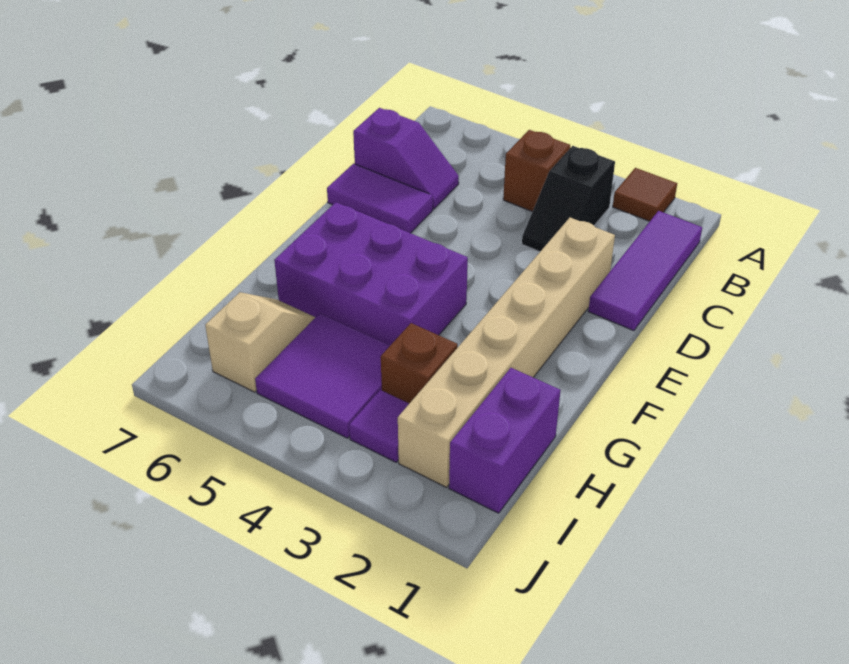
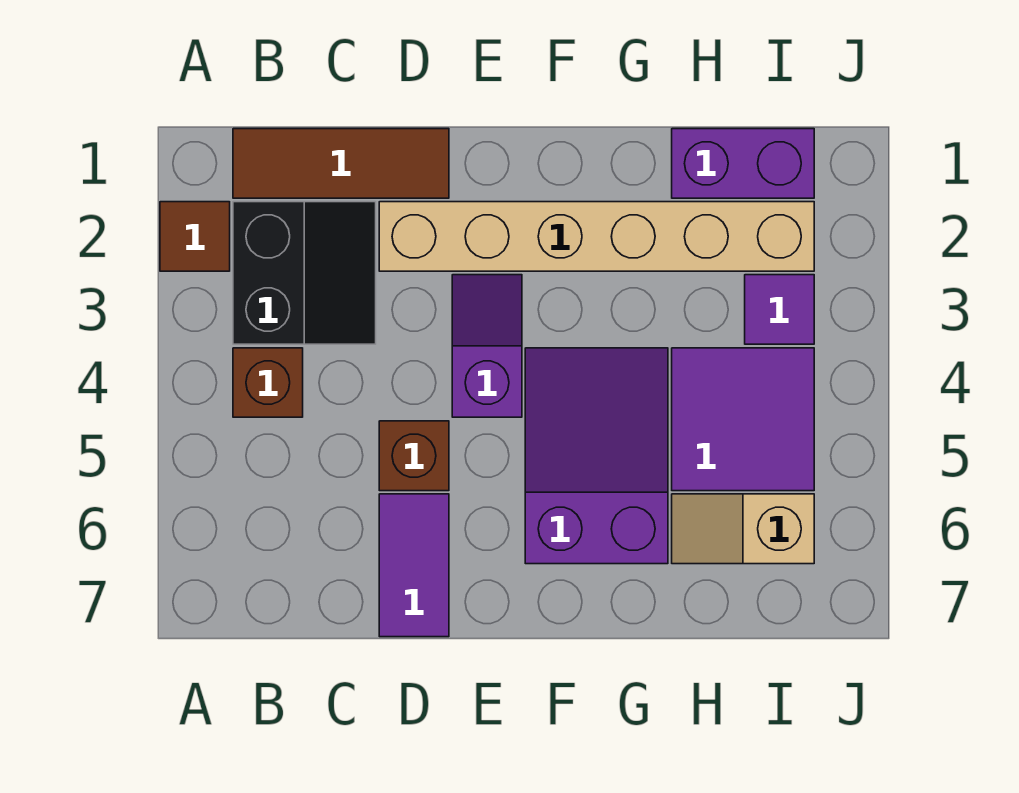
purple tile B1:D1 level 1 -> brown tile B1:D1 level 1
black slope B3:C3 level 1 top B -> black slope B2:C3 level 1 top B
purple slope C6:C7 level 1 top 7 -> purple slope E3:E4 level 1 top 4
purple brick F4:G6 level 1 -> purple slope F4:G6 level 1 top 6
brown brick H3 level 1 -> brown brick D5 level 1

